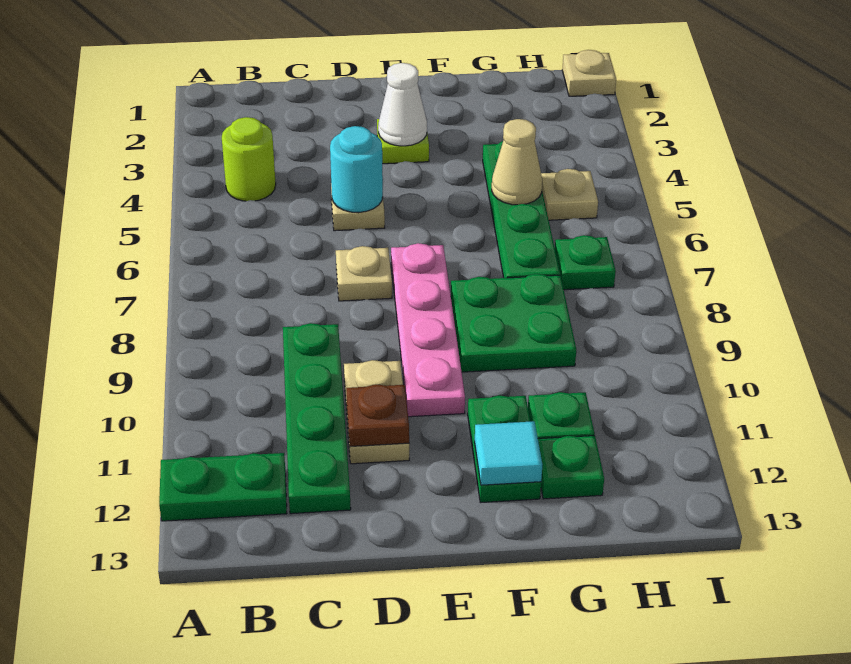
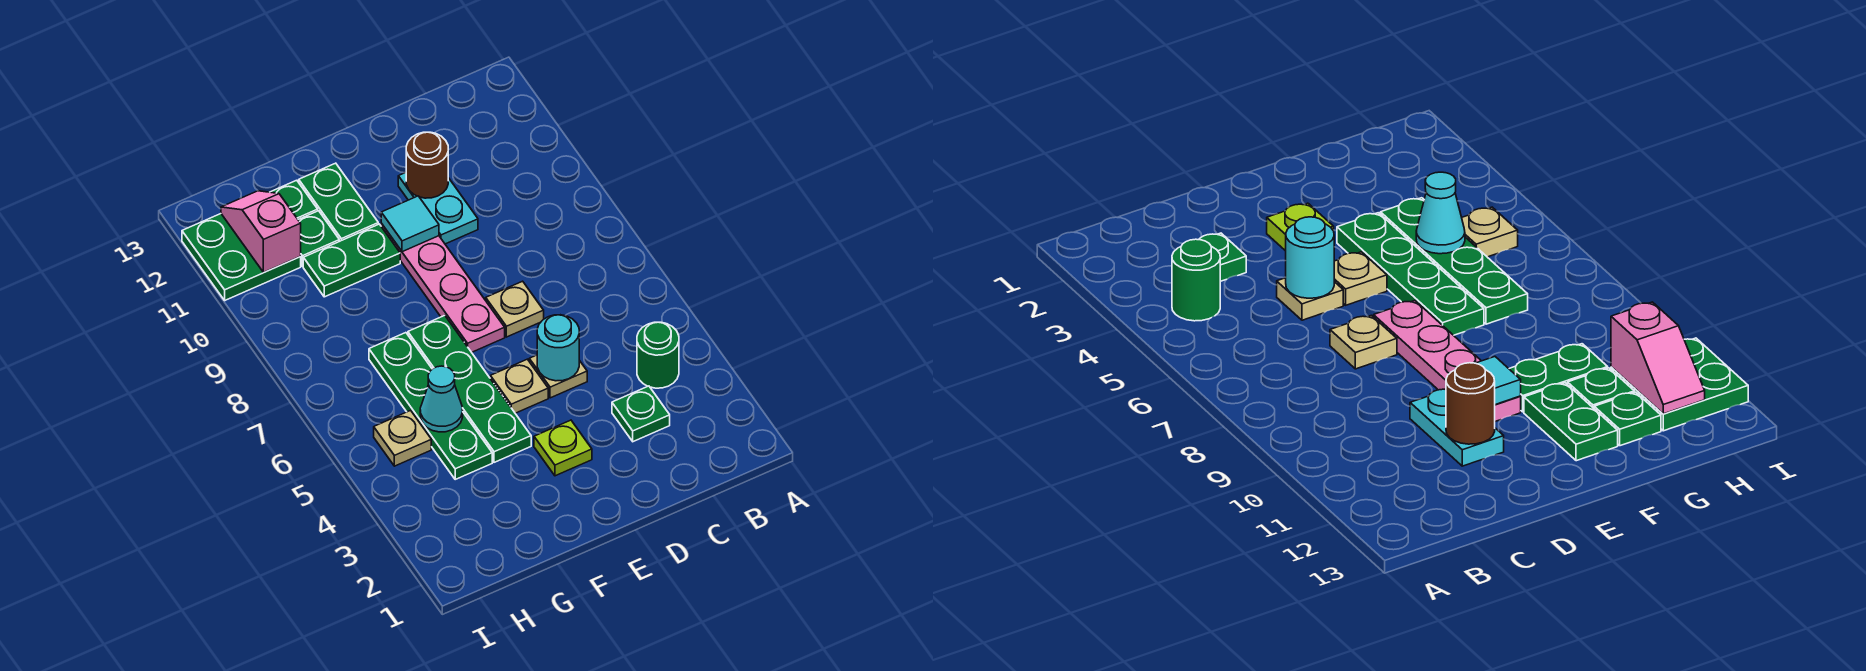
green plate A12:B12 level 1 -> green plate F10:G10 level 1
lime round brick B4 level 1 -> green round brick B4 level 1
green plate C9:C12 level 1 -> green plate F4:F7 level 1
tan plate D10:D11 level 1 -> cyan plate D10:D11 level 1
brown plate D11 level 2 -> brown round brick D11 level 2
white cone E3 level 2 -> none
green plate F8:G9 level 1 -> green plate H11:I12 level 1
cyan tile F12 level 2 -> cyan tile E10 level 2
tan cone G5 level 2 -> cyan cone G5 level 2
green plate H7 level 1 -> green plate C3 level 1
none -> pink slope H11:H12 level 2 top 11
tan plate I1 level 1 -> tan plate E5 level 1

